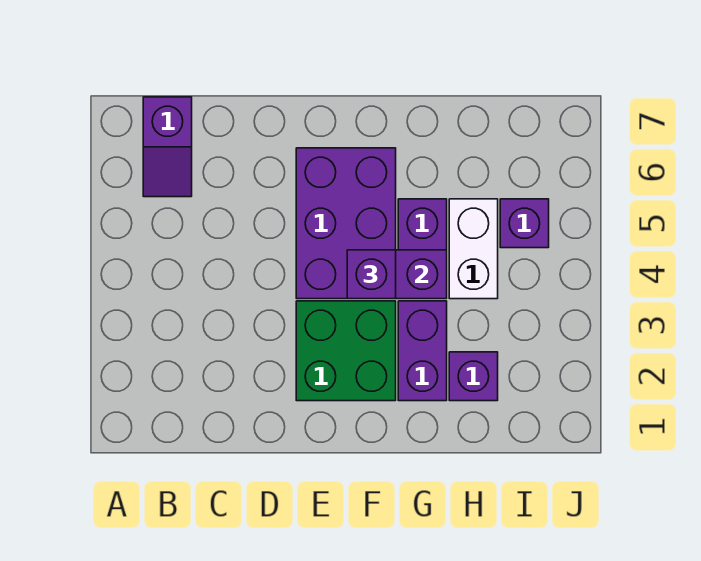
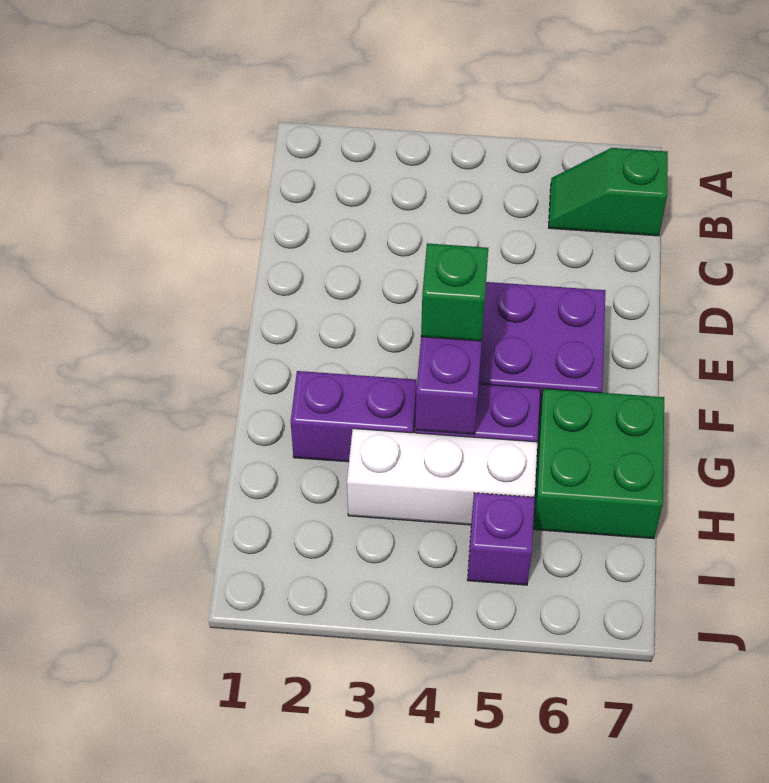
purple slope B6:B7 level 1 top 7 -> green slope B6:B7 level 1 top 7
green brick E2:F3 level 1 -> green brick G6:H7 level 1
purple brick F4 level 3 -> green brick F4 level 3
purple brick H2 level 1 -> none
white brick H4:H5 level 1 -> white brick H3:H5 level 1

